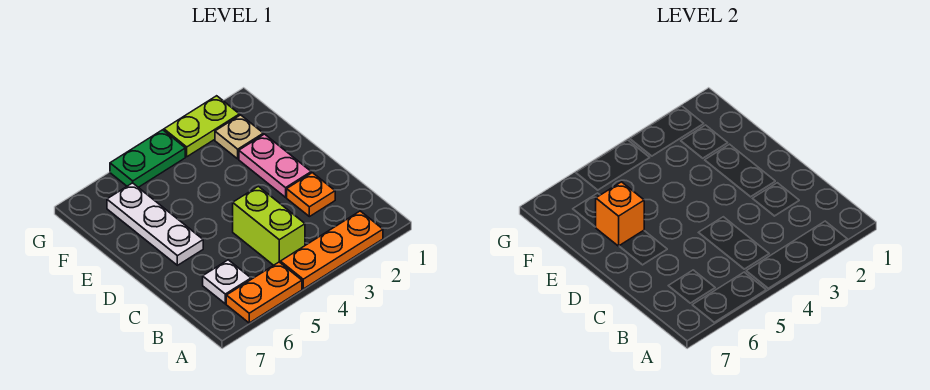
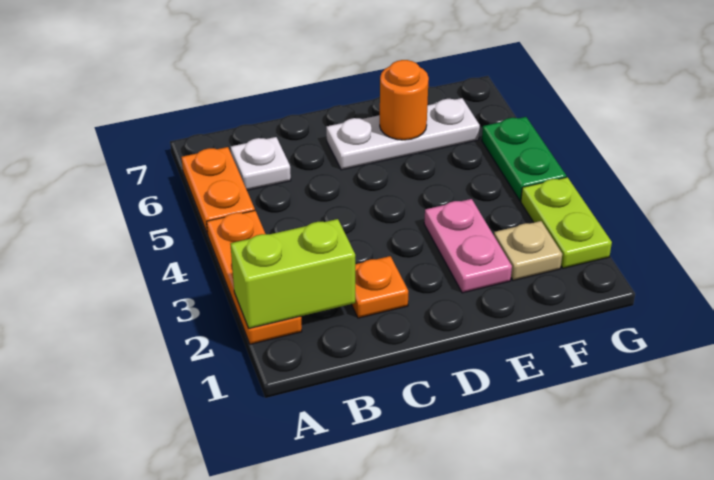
lime brick B4:C4 level 1 -> lime brick A2:B2 level 2
pink plate D2:E2 level 1 -> pink plate E2:E3 level 1
orange brick E6 level 2 -> orange round brick E6 level 2

